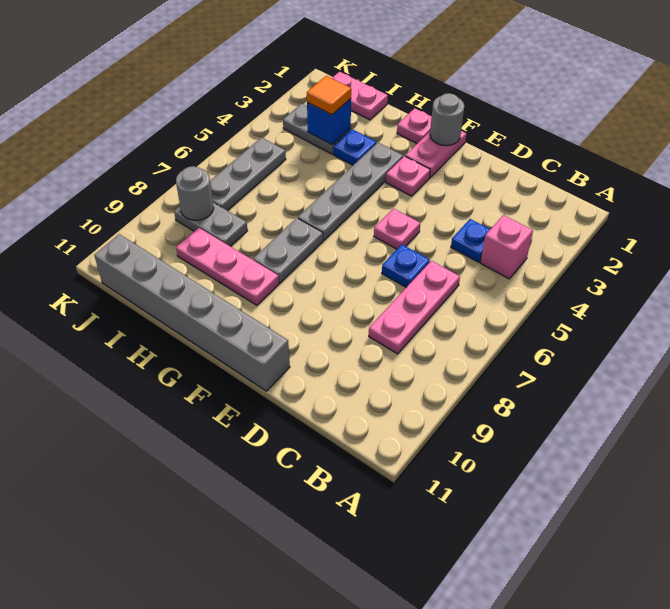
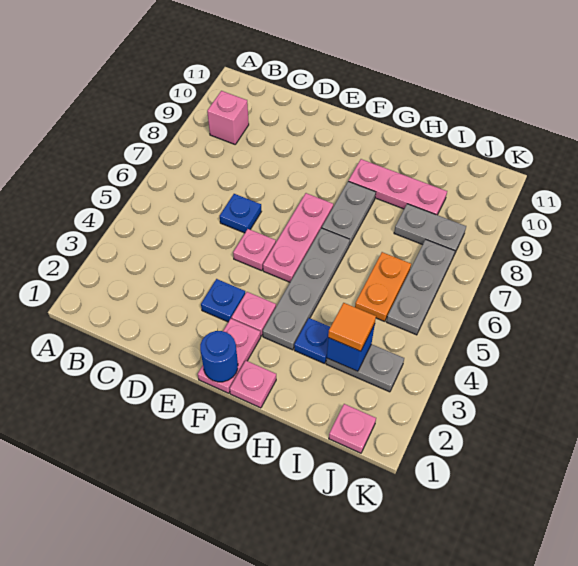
pink brick B4 level 1 -> pink brick B9 level 1
blue plate C4 level 1 -> blue plate E3 level 1
pink plate C6:C8 level 1 -> pink plate F5:F7 level 1
grey brick E11:J11 level 1 -> none
grey round brick F1 level 2 -> blue round brick F1 level 2
pink plate I1:J1 level 1 -> pink plate J1 level 1
none -> orange plate I5:I6 level 1
grey round brick J8 level 2 -> none

